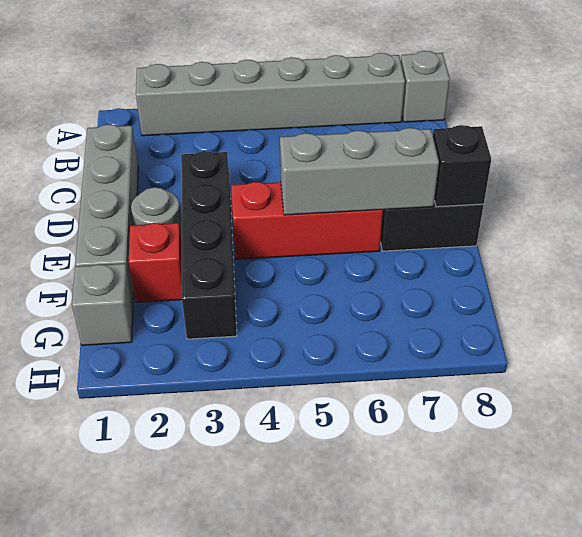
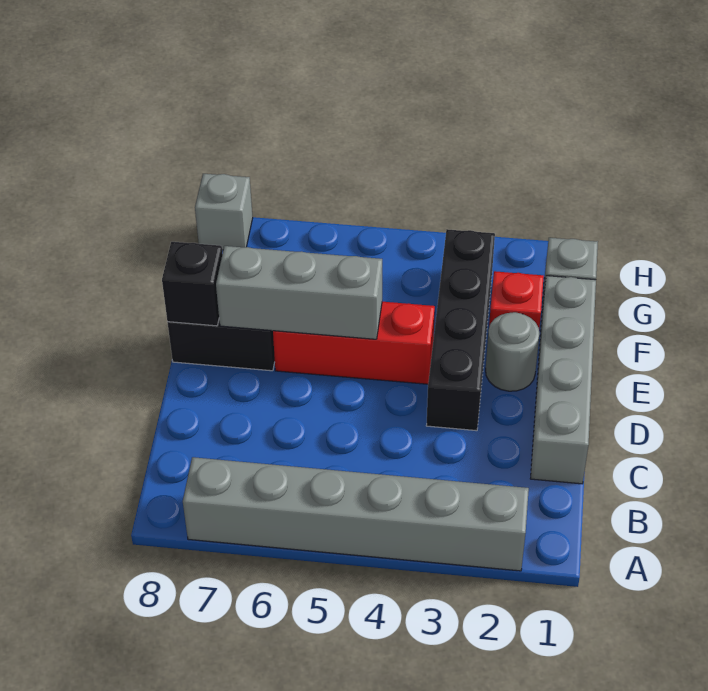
grey brick A8 level 1 -> grey brick H8 level 1

